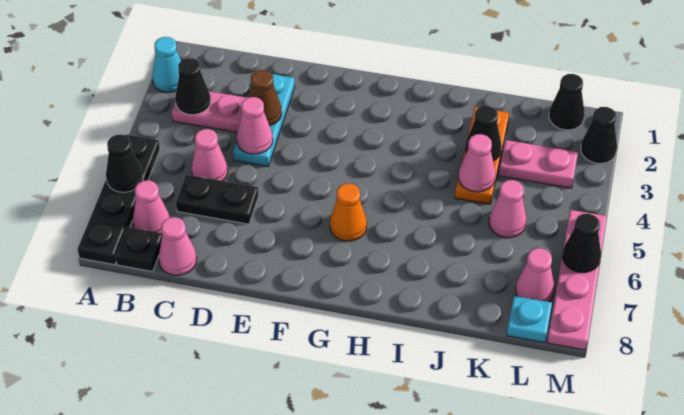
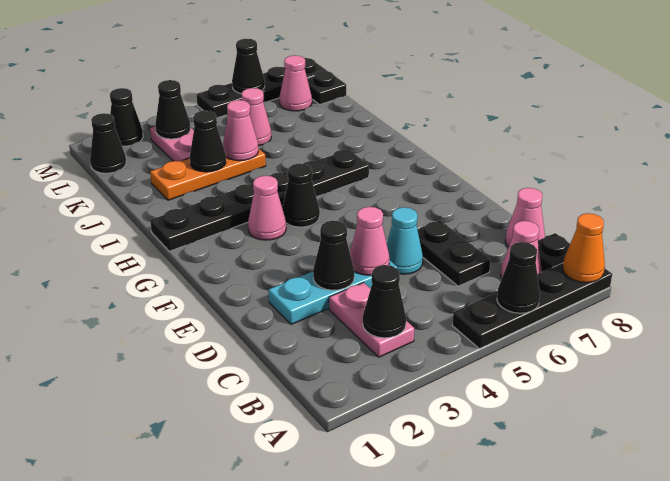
cyan cone A2 level 1 -> cyan cone D5 level 1
pink cone C5 level 1 -> pink cone G3 level 1
brown cone D3 level 2 -> black cone D3 level 2
none -> black cone G4 level 1
orange cone G6 level 1 -> orange cone A8 level 2
none -> black plate H1:H6 level 1
none -> black cone L3 level 2
cyan plate L8 level 1 -> black plate L8 level 1
pink plate M5:M8 level 1 -> black plate M5:M8 level 1

